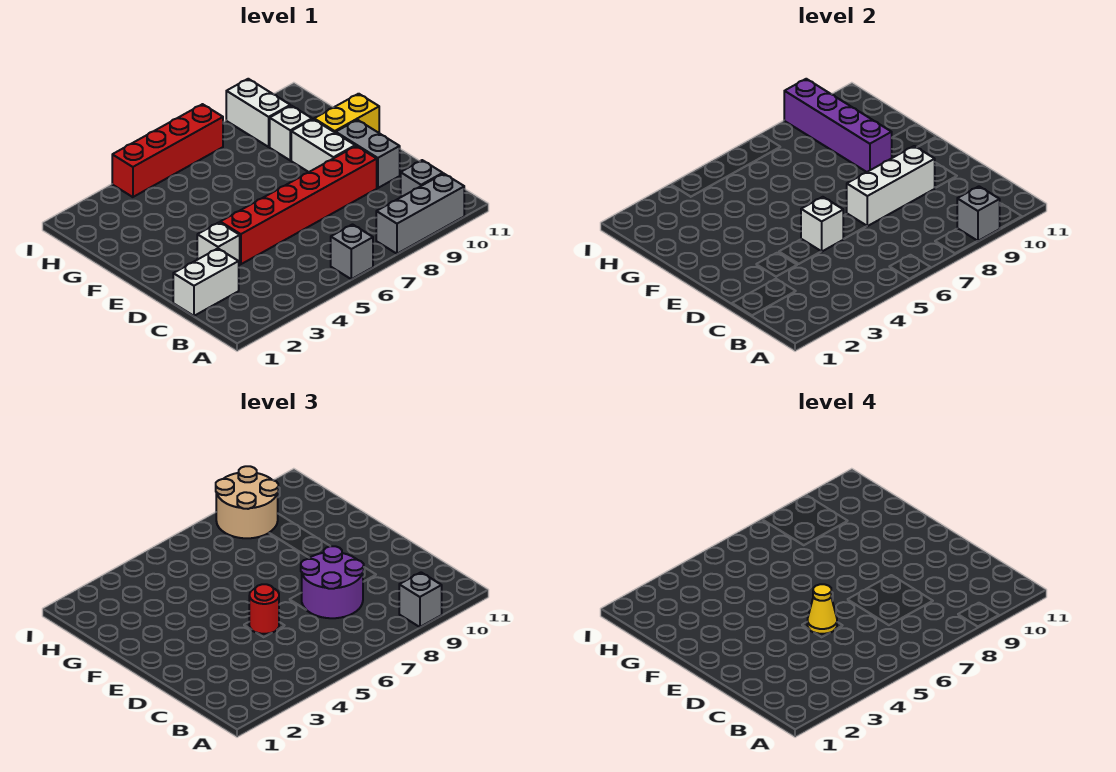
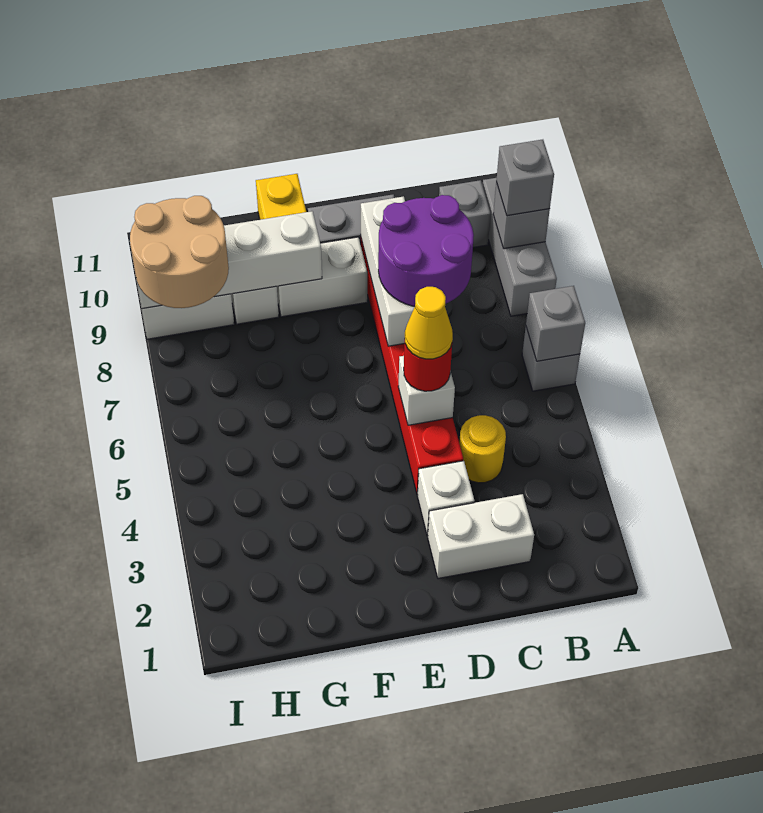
none -> grey brick A6 level 2
white brick C1:C2 level 1 -> white brick C2:D2 level 1
none -> yellow round brick C4 level 1
purple brick F9:I9 level 2 -> white brick F9:I9 level 2
red brick I4:I7 level 1 -> none

